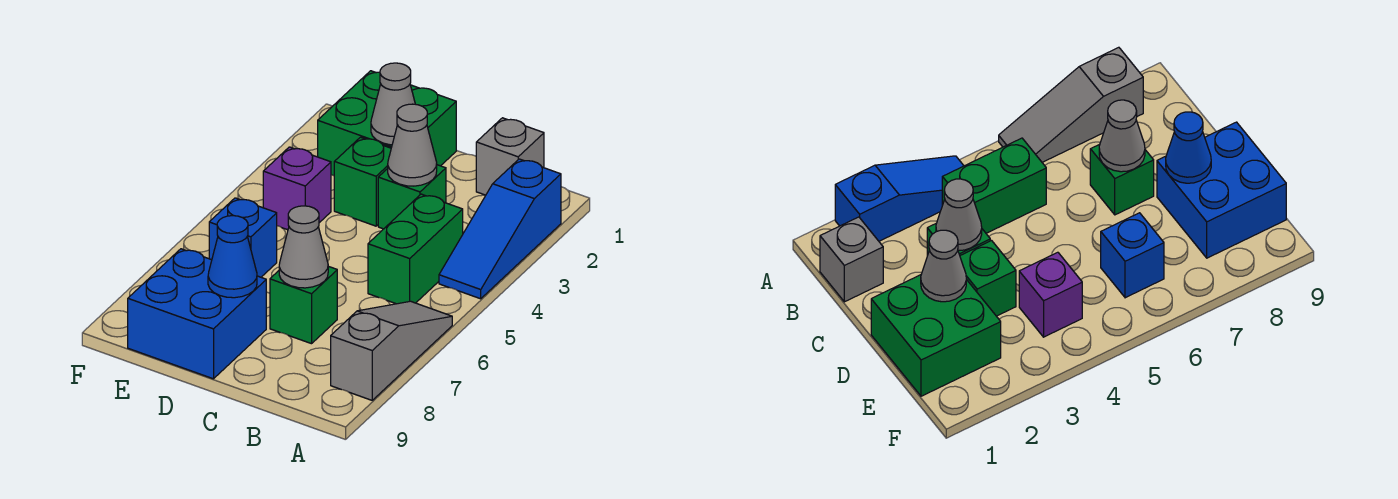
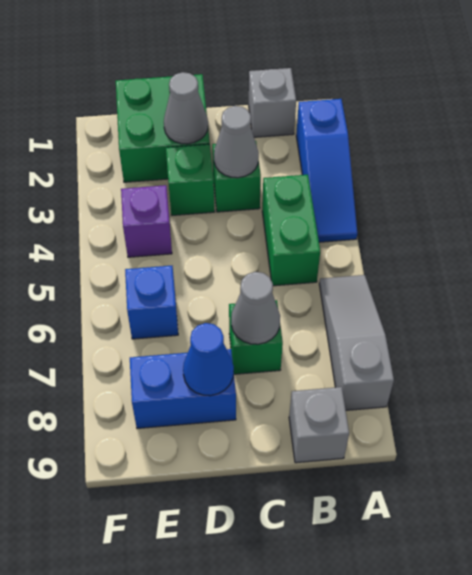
none -> grey brick B9 level 1
blue brick D8:E9 level 1 -> blue brick D8:E8 level 1

